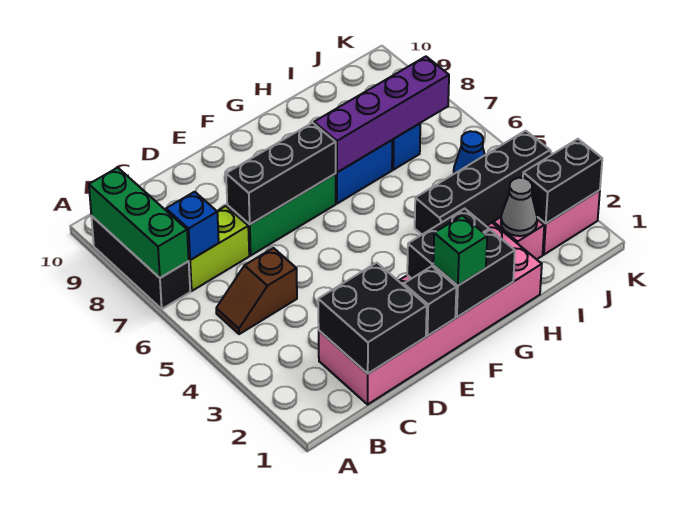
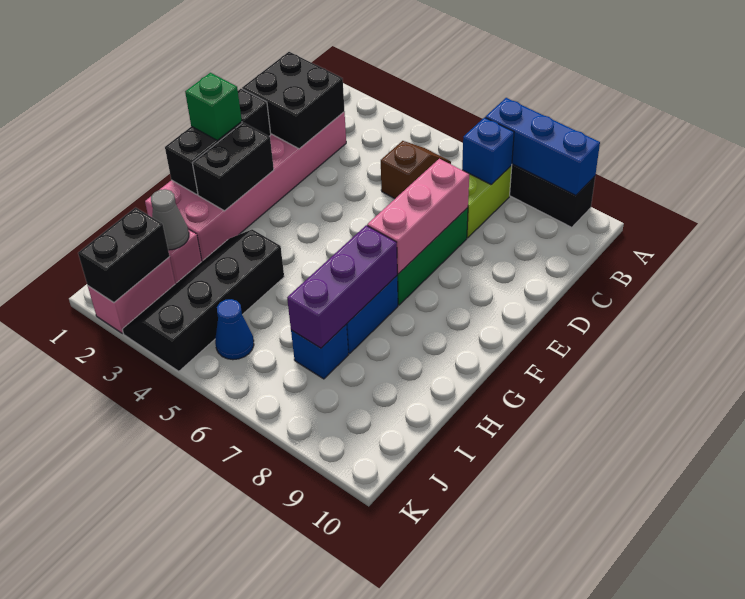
green brick A7:A9 level 2 -> blue brick A7:A9 level 2
black brick D7:F7 level 2 -> pink brick D7:F7 level 2
purple brick G7:J7 level 2 -> purple brick G7:I7 level 2

